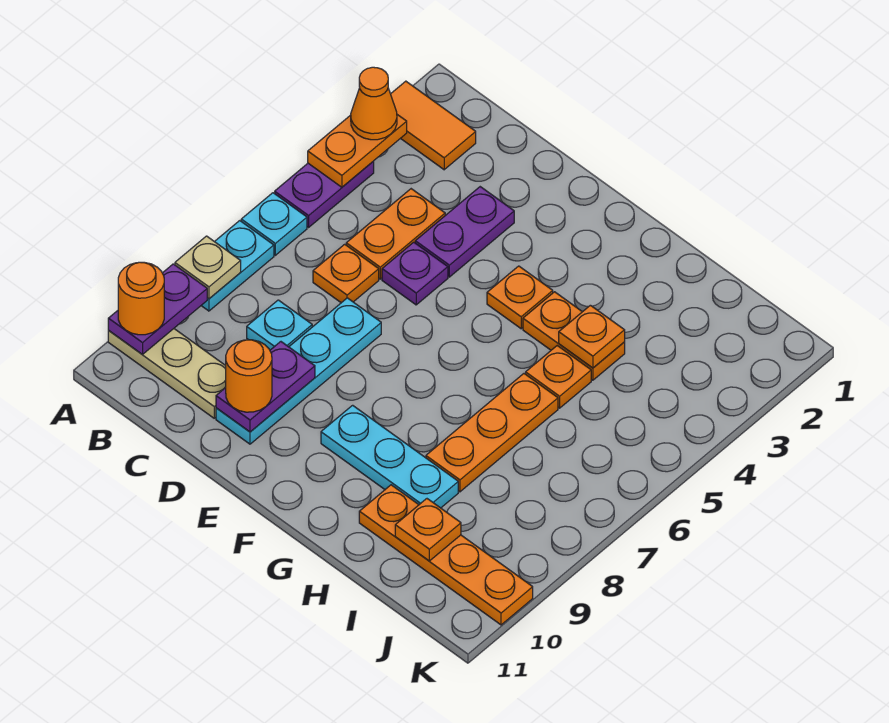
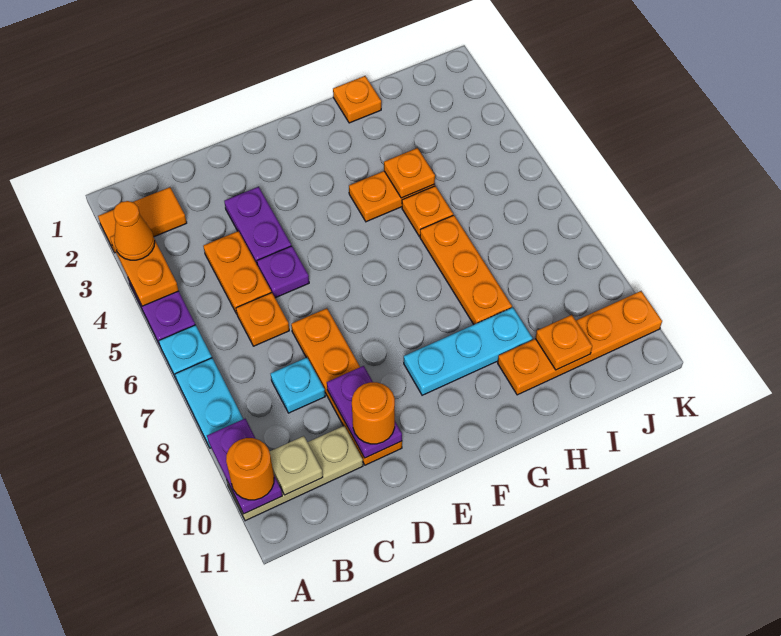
tan plate A8 level 2 -> tan plate B10 level 2
cyan plate D7:D10 level 1 -> orange plate D7:D10 level 1
orange plate F4 level 1 -> orange plate H1 level 1

